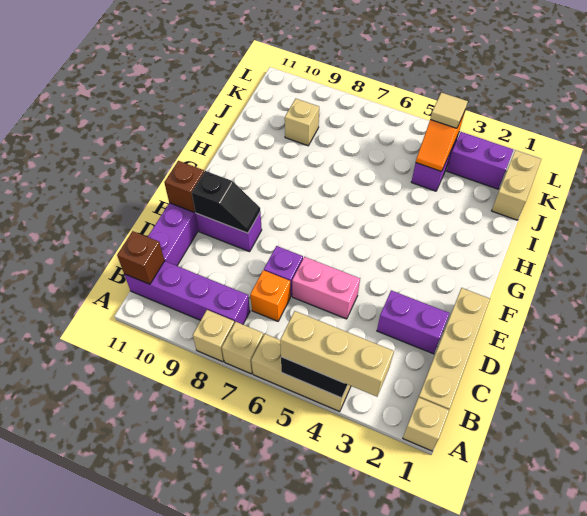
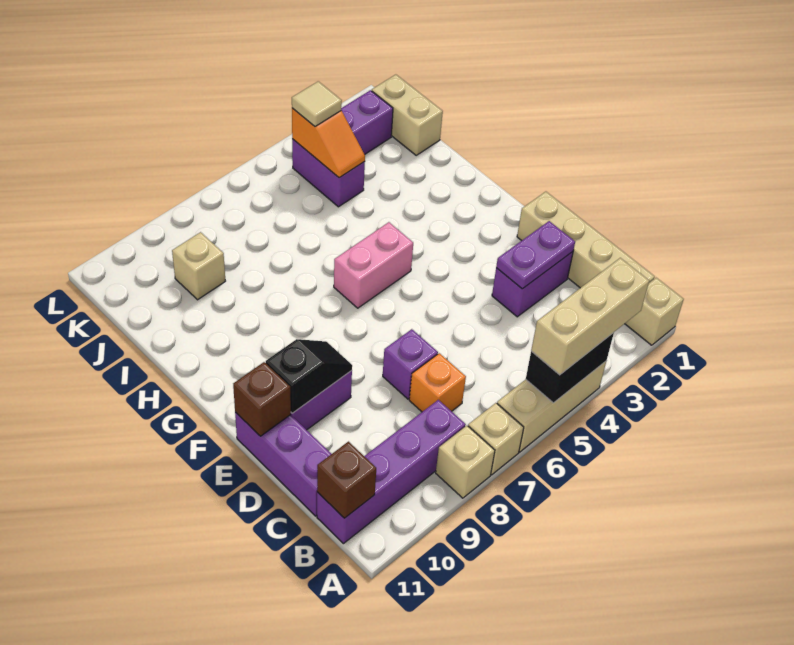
none -> purple plate D2:D3 level 2
pink brick D5:D6 level 1 -> pink brick G5:G6 level 1

